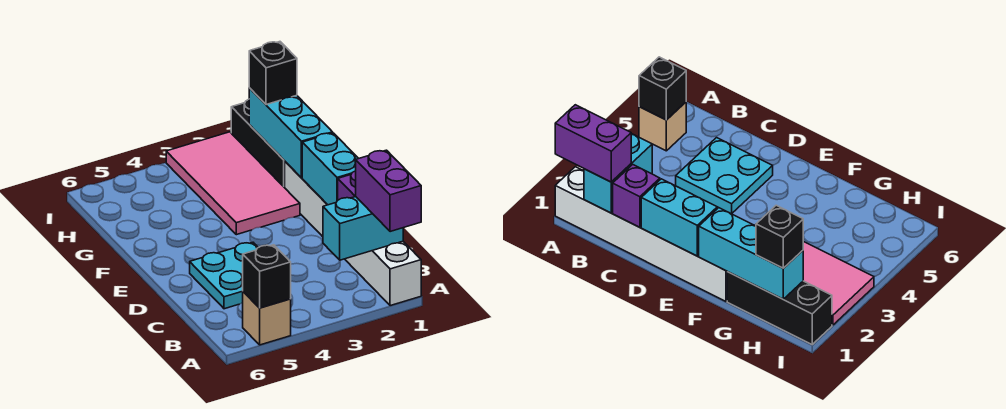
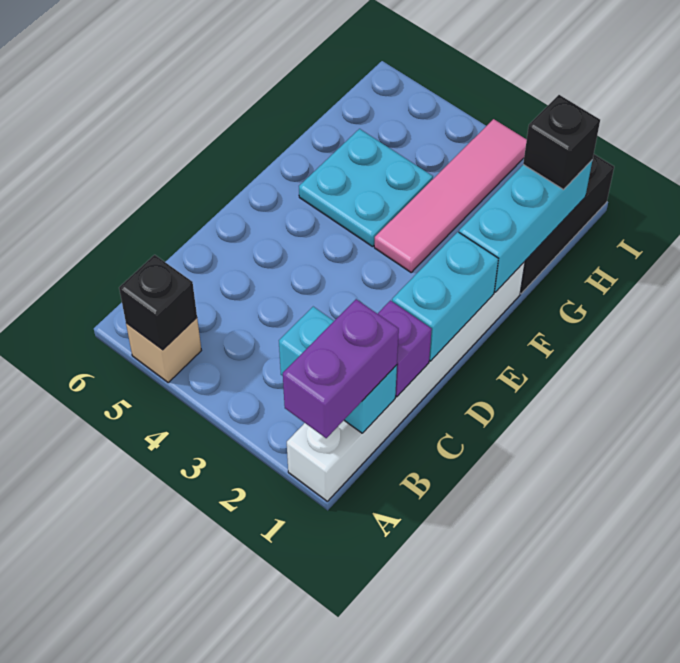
cyan plate C4:D5 level 1 -> cyan plate F4:G5 level 1
pink tile F2:I3 level 1 -> pink tile F3:I3 level 1

